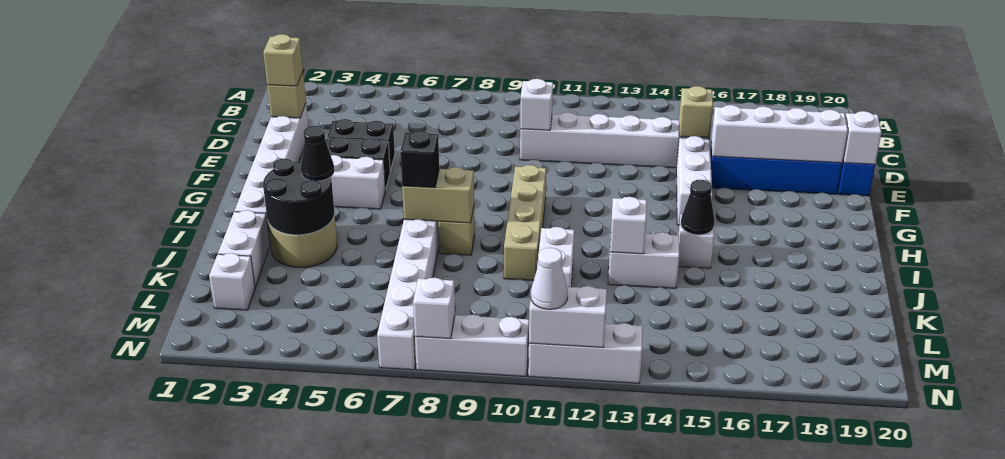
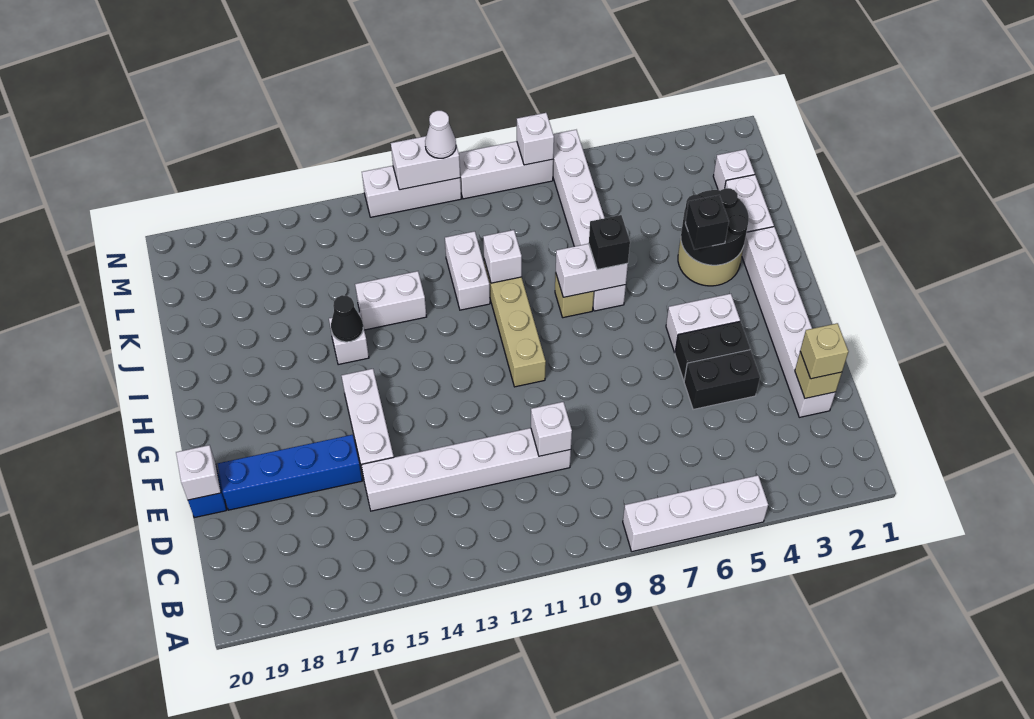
tan brick D15 level 2 -> none
white brick E16:E19 level 2 -> white brick A5:A8 level 1
black cone I4 level 3 -> black brick I4 level 3
tan brick I7:I8 level 2 -> white brick I7:I8 level 2
white brick J13 level 2 -> white brick J10 level 2

